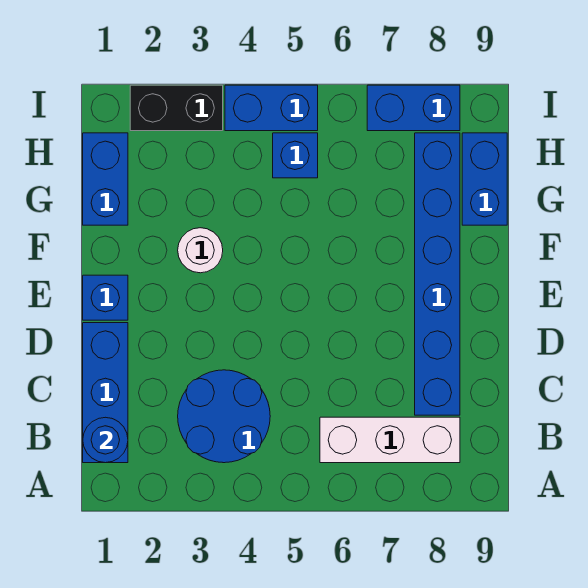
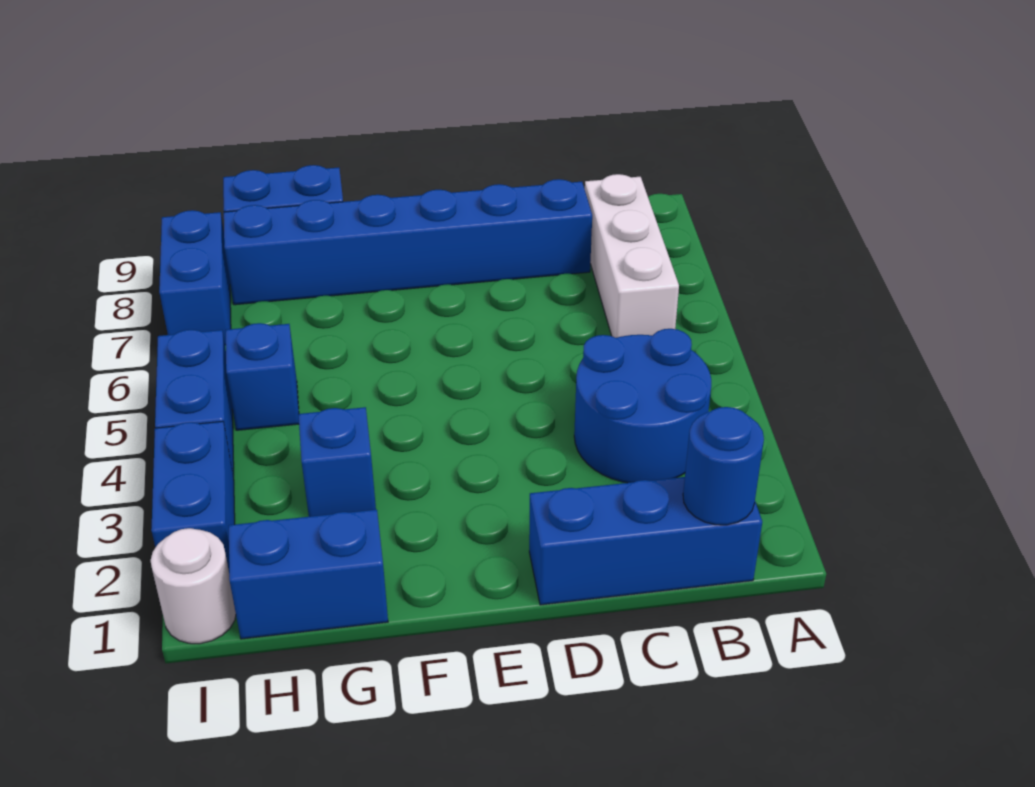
blue brick E1 level 1 -> blue brick G3 level 1
white round brick F3 level 1 -> white round brick I1 level 1
black brick I2:I3 level 1 -> blue brick I2:I3 level 1

